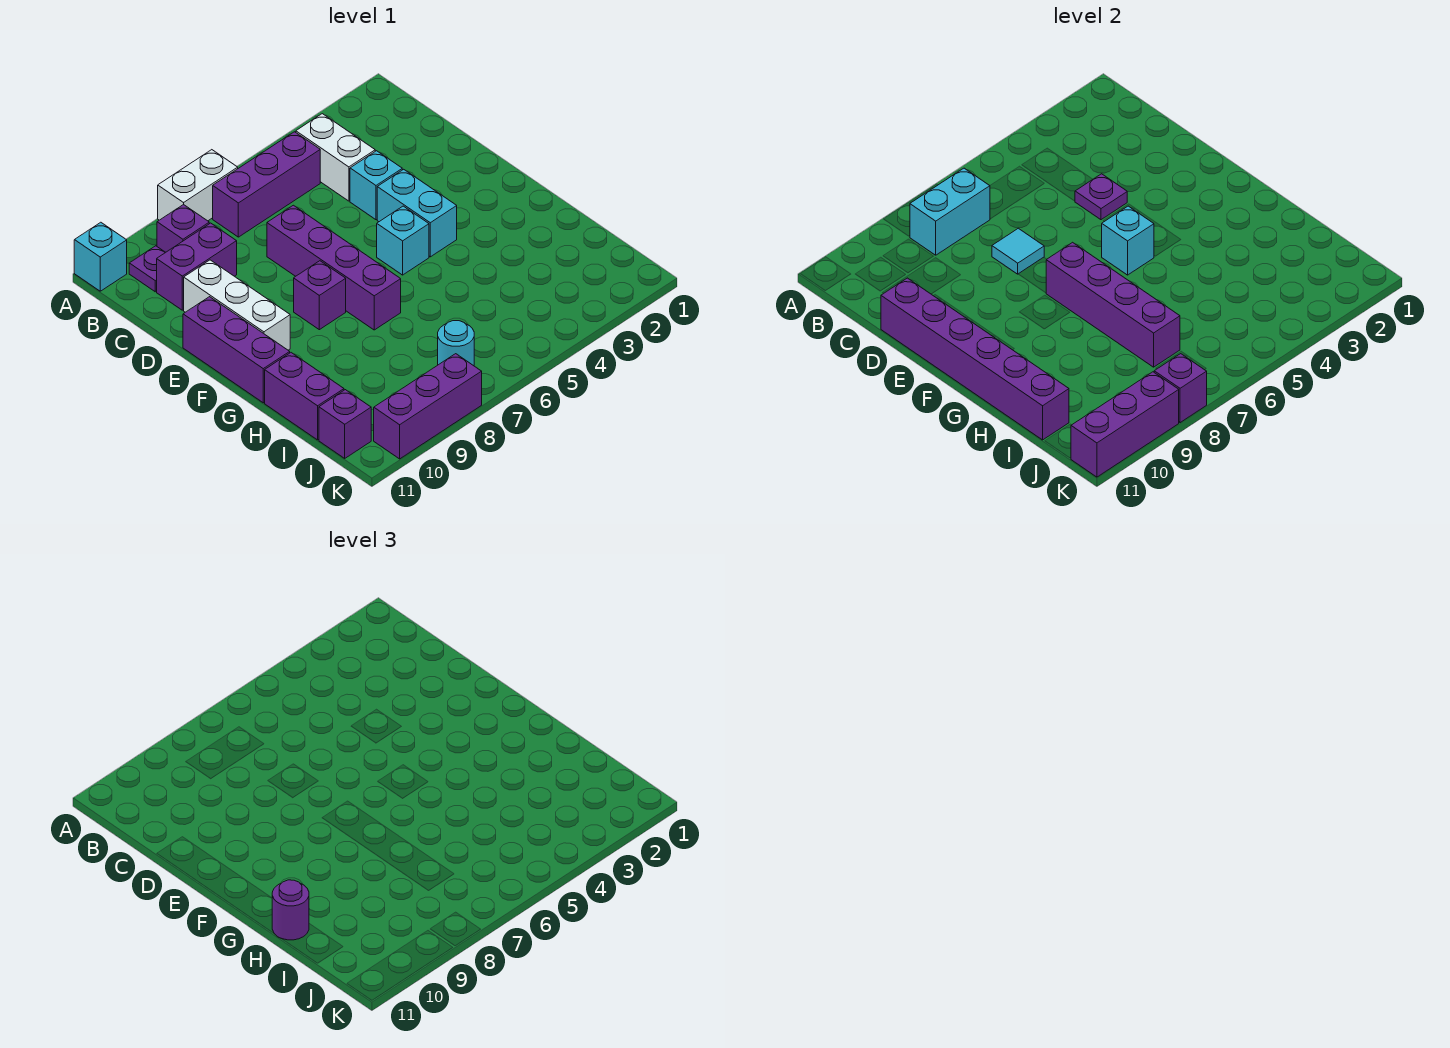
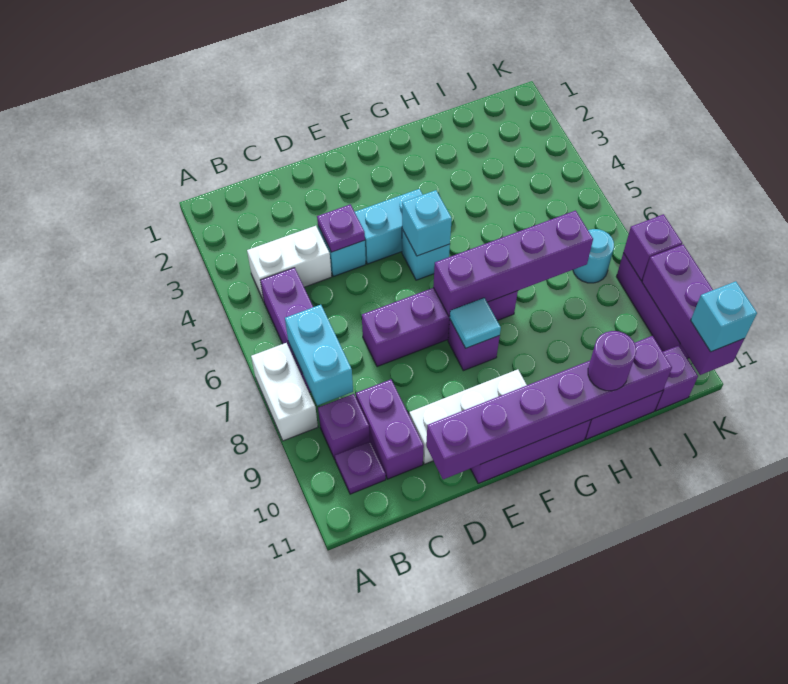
cyan brick A11 level 1 -> cyan brick K11 level 3
cyan tile D7 level 2 -> cyan tile F8 level 2

